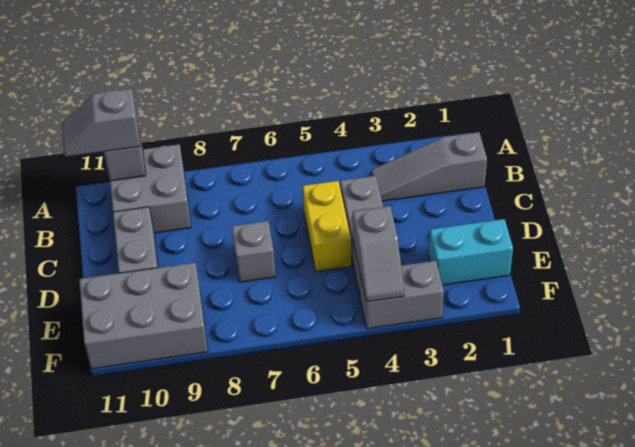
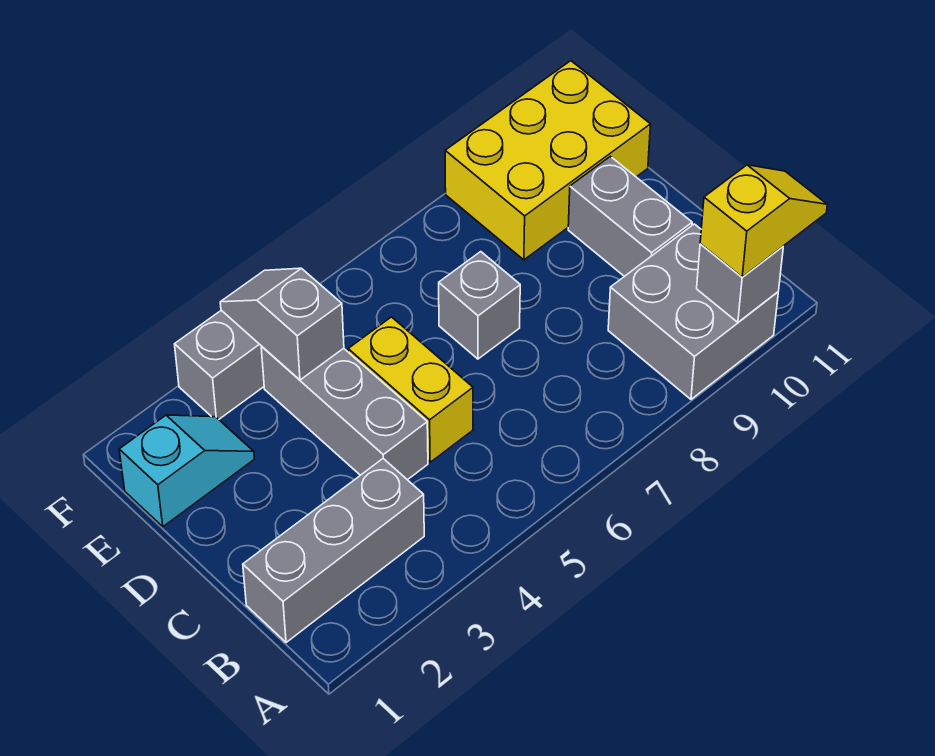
grey slope A10:A11 level 3 top 10 -> yellow slope A10:A11 level 3 top 10
grey slope B1:B3 level 1 top 1 -> grey brick B1:B3 level 1
cyan brick E1:E2 level 1 -> cyan slope E1:E2 level 1 top 1
grey brick E9:F11 level 1 -> yellow brick E9:F11 level 1

